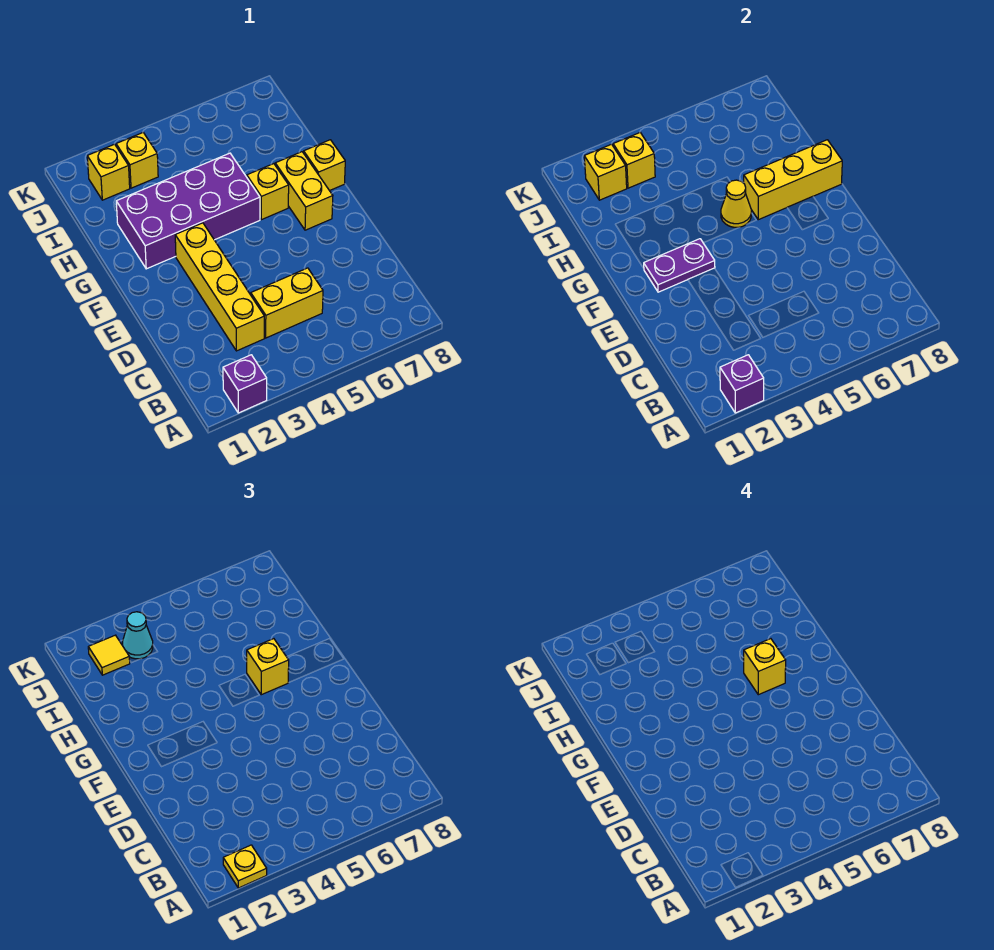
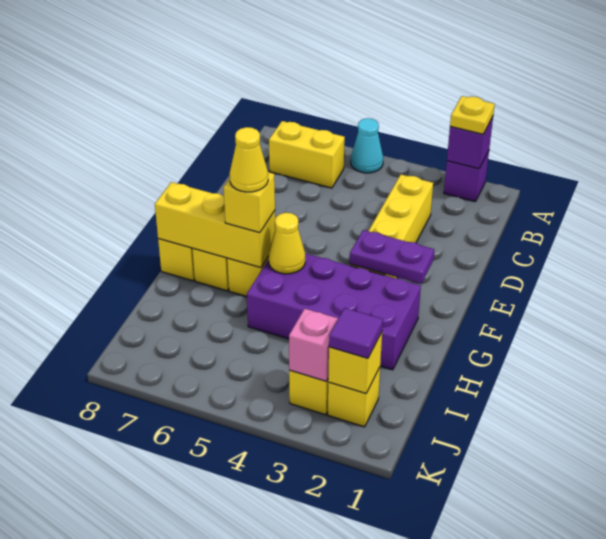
yellow brick C4:C5 level 1 -> yellow brick B6:B7 level 1
yellow brick G6 level 4 -> yellow cone G6 level 4
yellow tile J2 level 3 -> purple tile J2 level 3
yellow brick J3 level 2 -> pink brick J3 level 2
cyan cone J3 level 3 -> cyan cone A5 level 1

